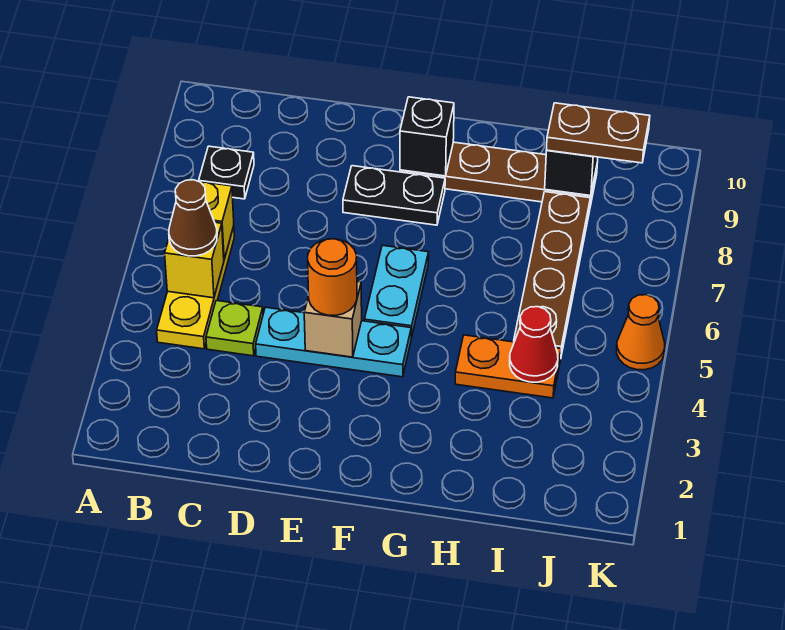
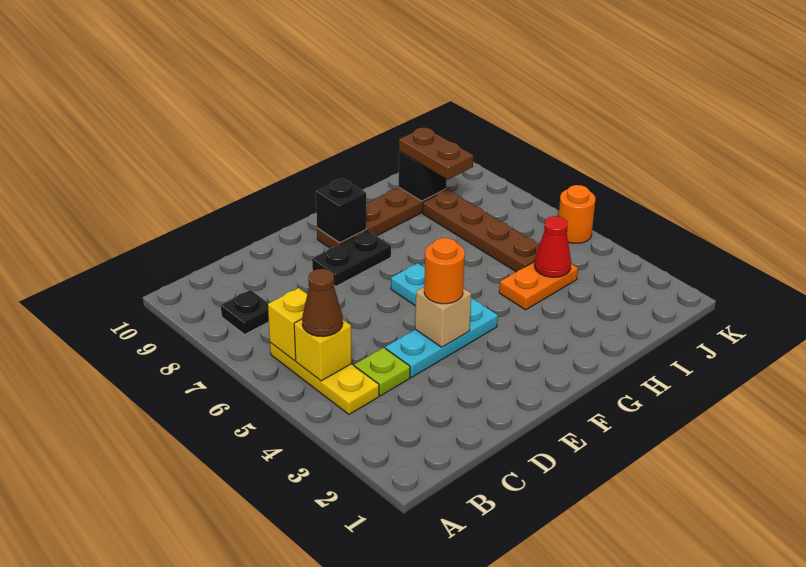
brown plate I9:J9 level 3 -> brown plate I8:I9 level 3
orange cone K5 level 1 -> orange round brick K5 level 1

